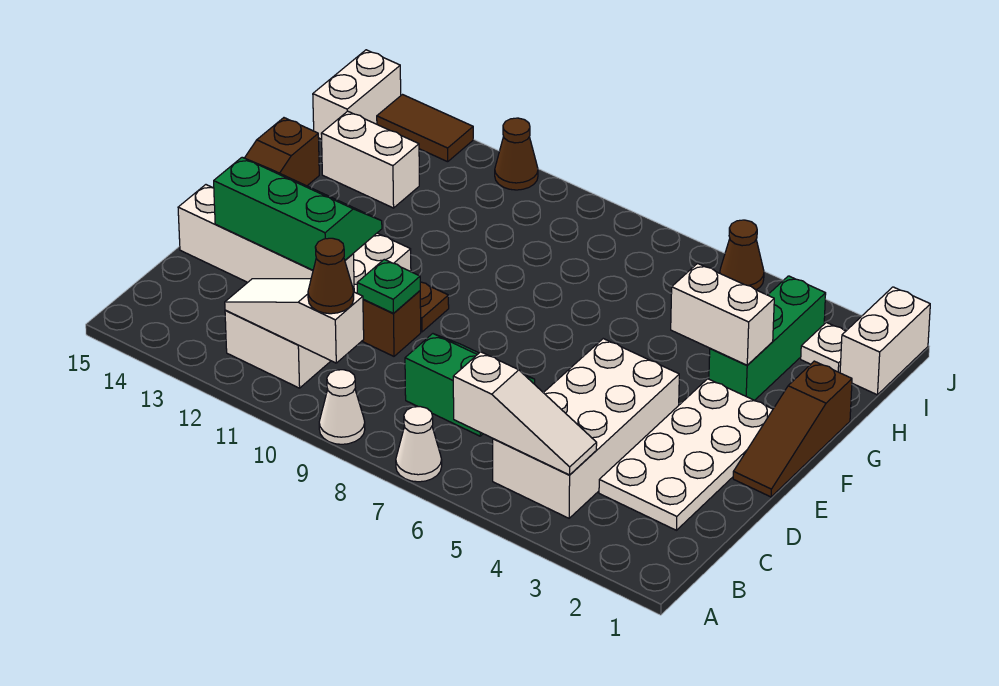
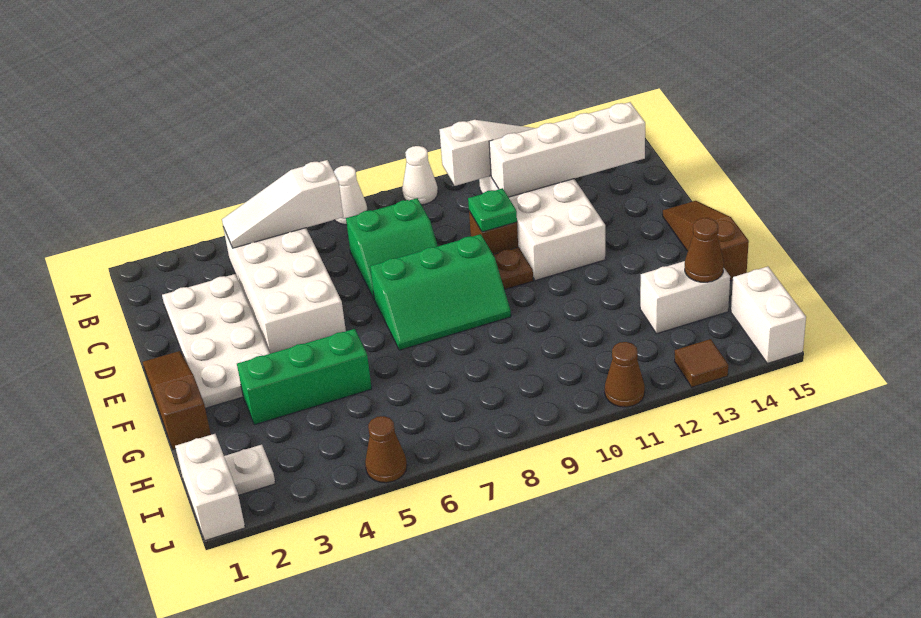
brown cone B10 level 3 -> brown cone H14 level 2
green slope C11:D13 level 3 top C -> green slope E7:F9 level 1 top E
green brick G3:I3 level 1 -> green brick G3:G5 level 1
white brick G3:G4 level 2 -> none
brown tile J13:J14 level 1 -> brown tile J13 level 1

